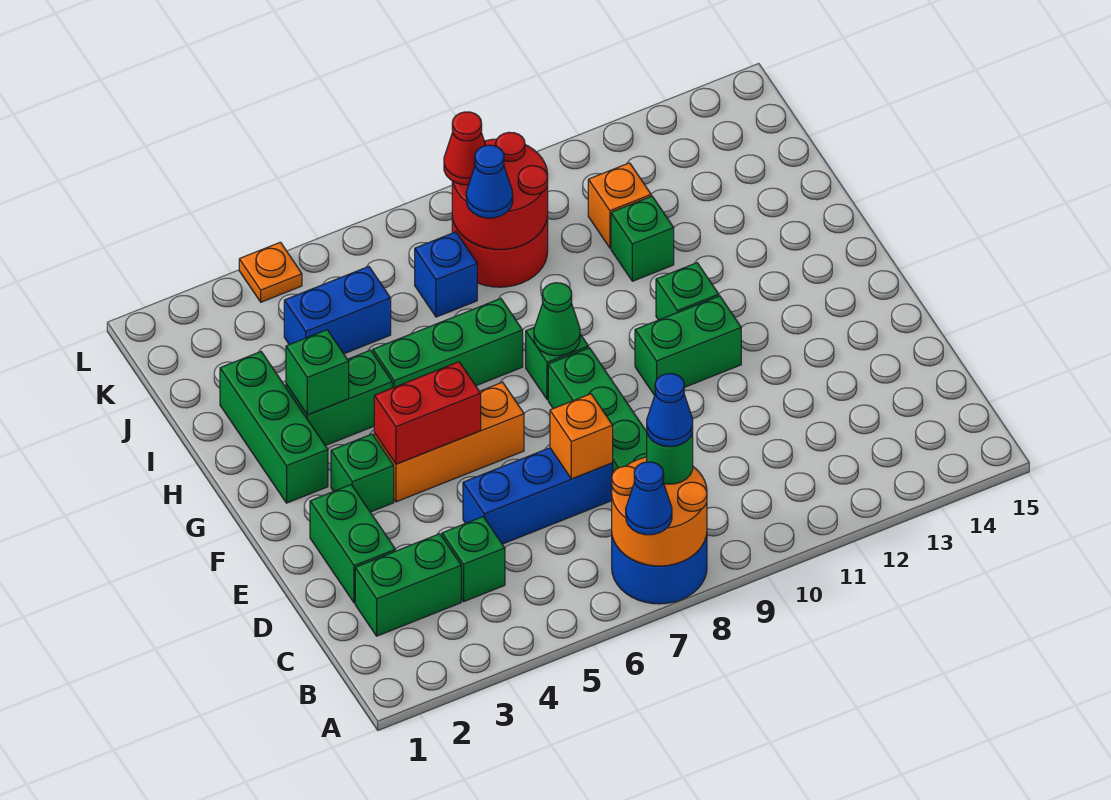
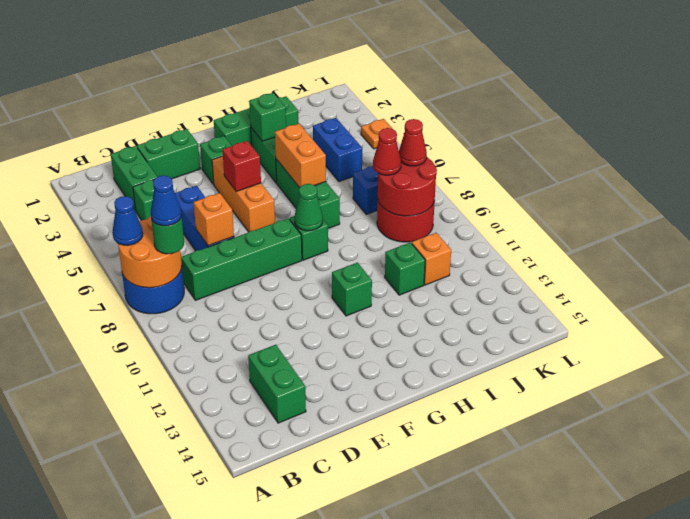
red brick F4:F5 level 2 -> red brick F5 level 2
green brick F10:F11 level 1 -> green brick C13:C14 level 1
none -> orange brick H5:H6 level 2
blue cone J8 level 3 -> red cone J8 level 3

